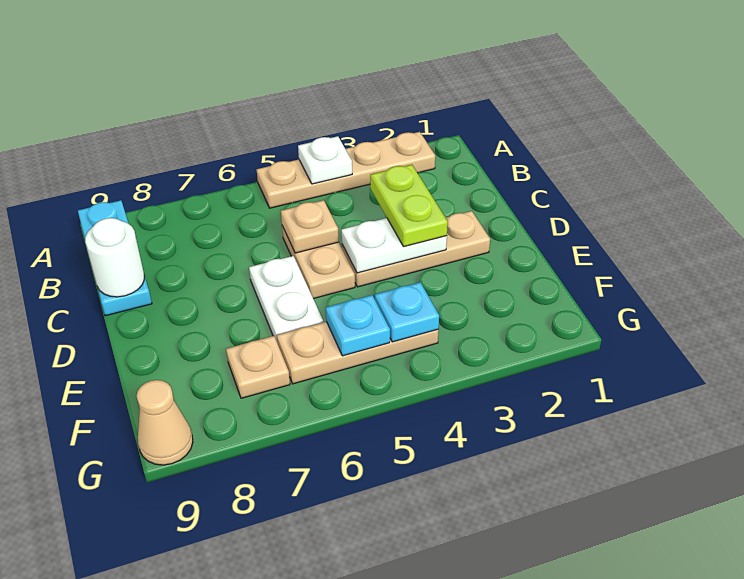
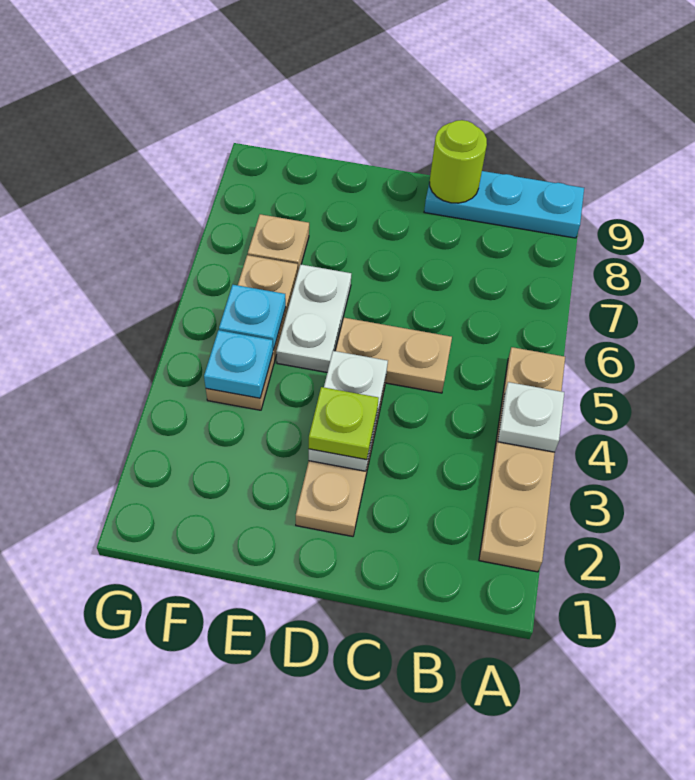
lime plate C3:D3 level 3 -> lime plate D3 level 3
tan plate C5 level 2 -> none
white round brick C9 level 2 -> lime round brick C9 level 2
white plate D6:E6 level 1 -> white plate E5:E6 level 1
tan cone G9 level 1 -> none

